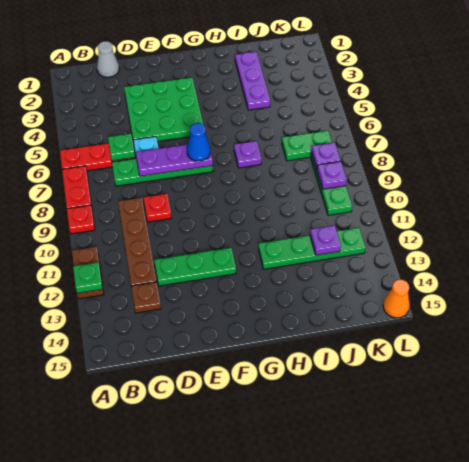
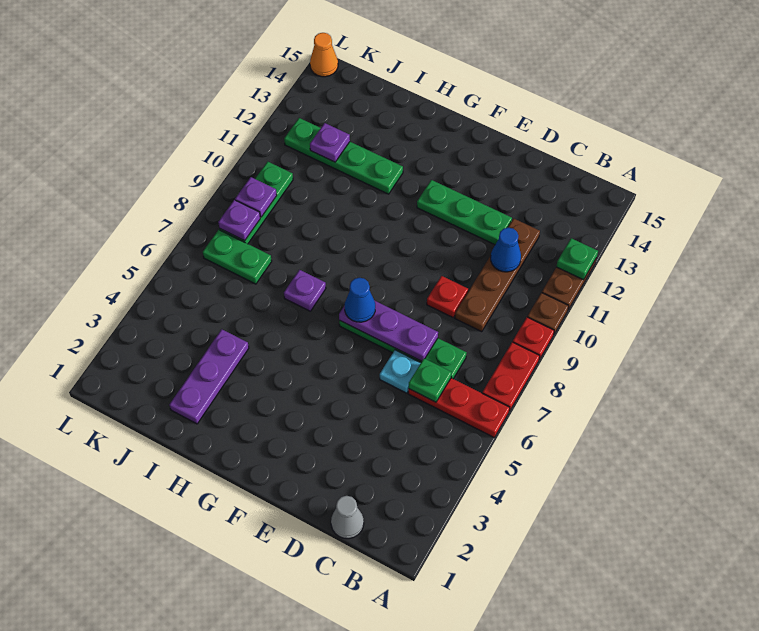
none -> blue cone C11 level 2
brown plate C13 level 1 -> brown plate A10 level 1
green plate D3:F5 level 1 -> none

